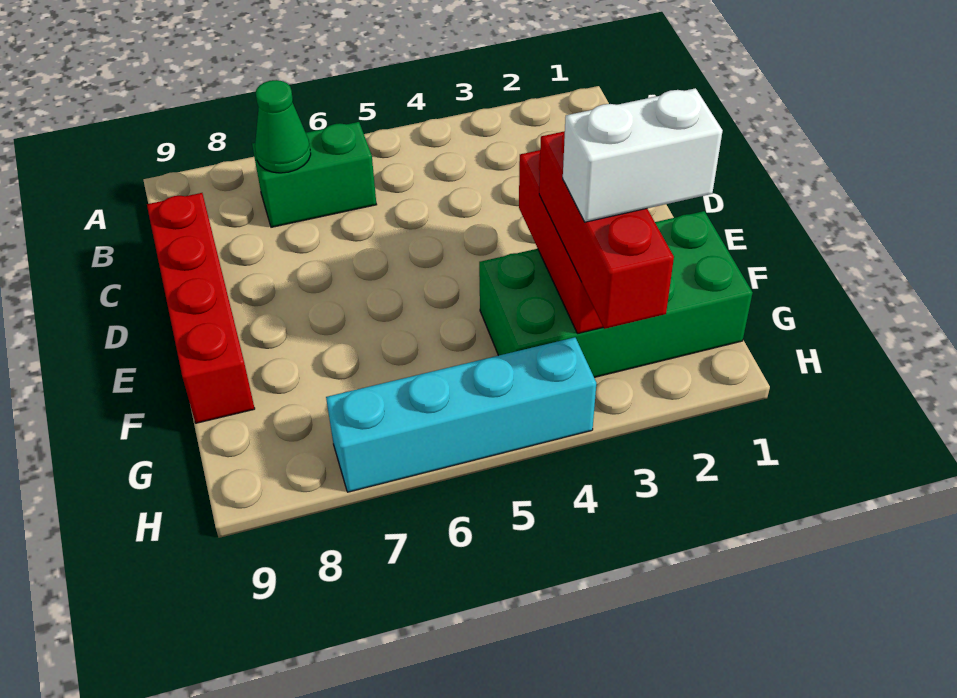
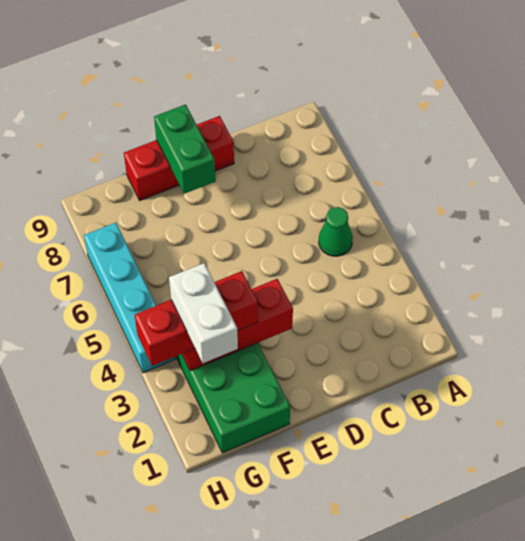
green brick B6:B7 level 1 -> green brick E8:E9 level 2
green cone B7 level 2 -> green cone B5 level 1
red brick C9:F9 level 1 -> red brick D9:F9 level 1

